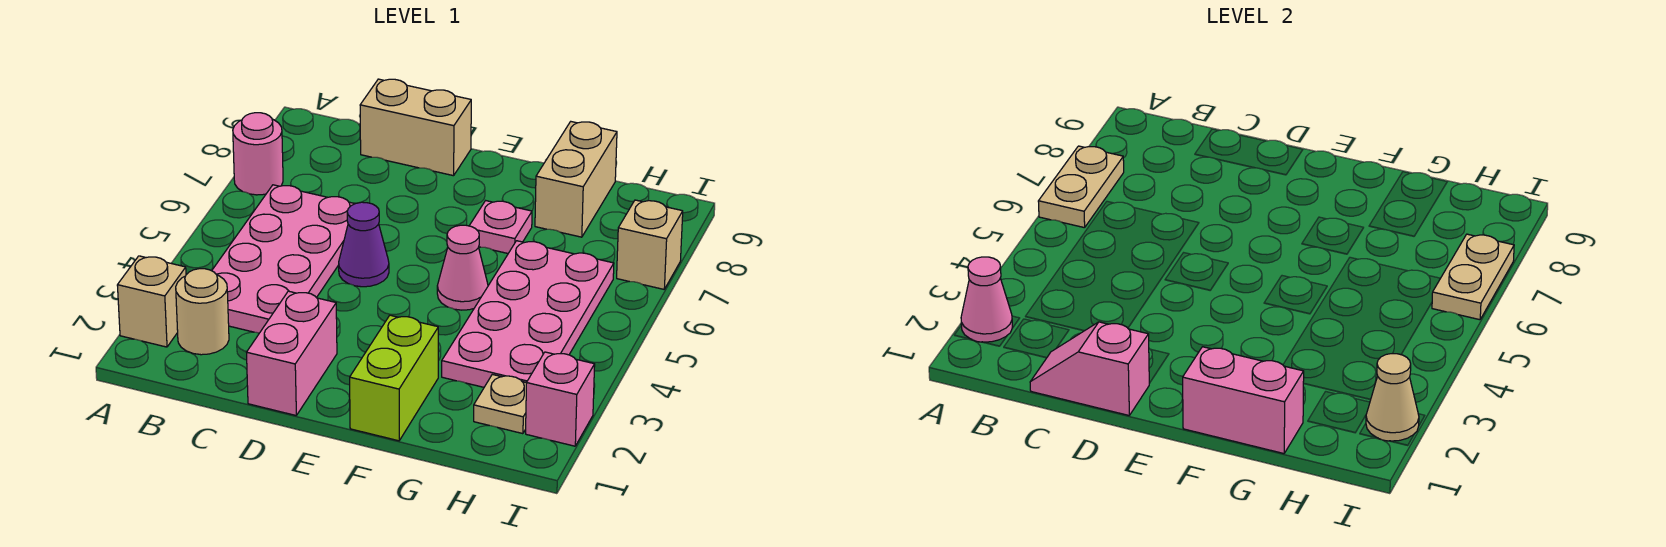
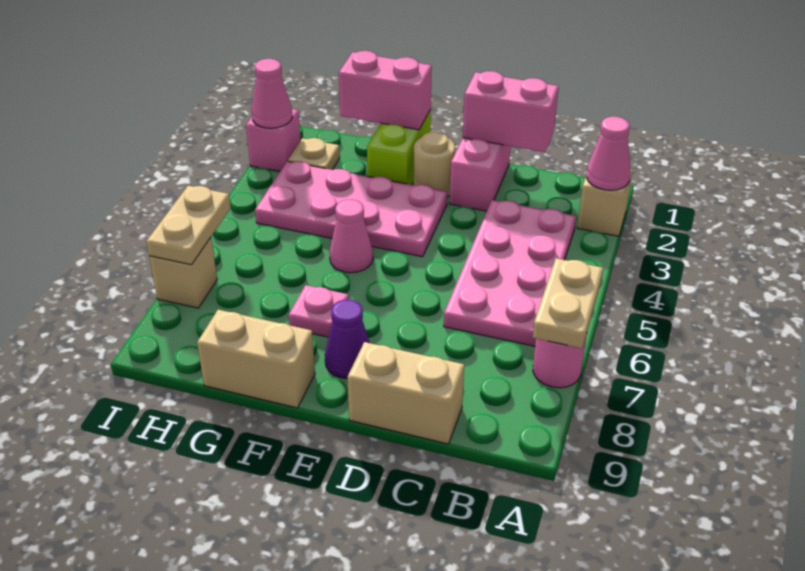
tan round brick B2 level 1 -> tan round brick E2 level 1
pink slope C1:D1 level 2 top D -> pink brick C1:D1 level 2
purple cone D5 level 1 -> purple cone E8 level 1
pink plate G3:H6 level 1 -> pink plate E3:H4 level 1
tan brick G8:G9 level 1 -> tan brick F9:G9 level 1
tan cone I2 level 2 -> pink cone I2 level 2

